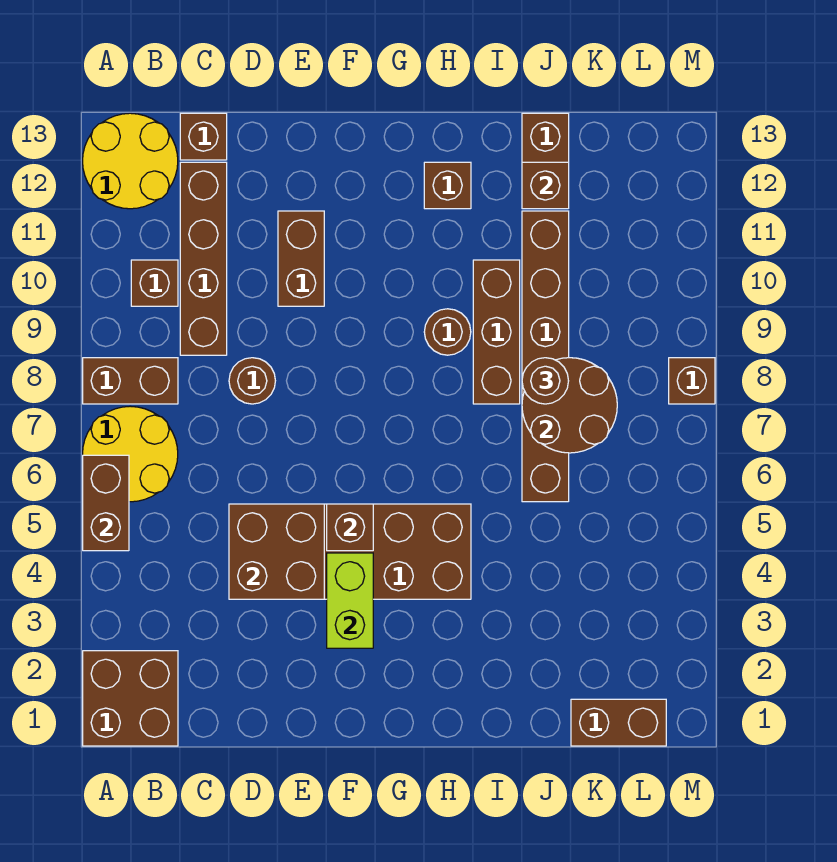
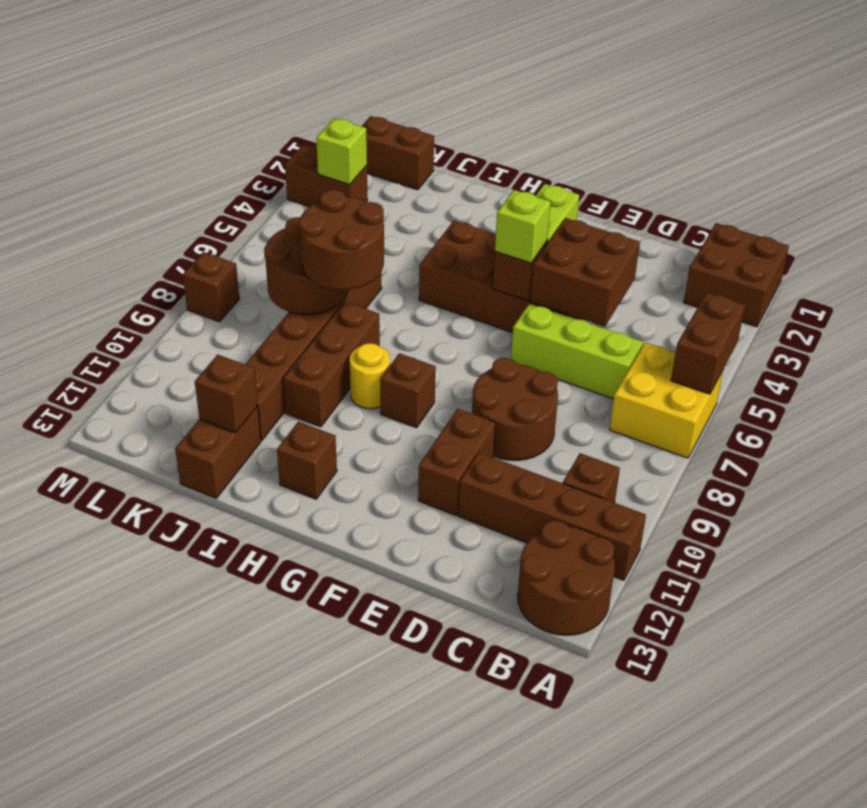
yellow round brick A6:B7 level 1 -> yellow brick A6:B7 level 1
brown brick A8:B8 level 1 -> brown brick L3:M3 level 1
yellow round brick A12:B13 level 1 -> brown round brick A12:B13 level 1
none -> lime brick C6:E6 level 1
brown brick C9:C12 level 1 -> brown brick A11:D11 level 1
brown brick C13 level 1 -> brown brick G9 level 1
brown round brick D8 level 1 -> brown round brick D8:E9 level 1
none -> lime brick F5 level 3
brown round brick H9 level 1 -> yellow round brick H9 level 1
brown round brick J8 level 3 -> brown round brick I7:J8 level 3
none -> lime brick L3 level 2

